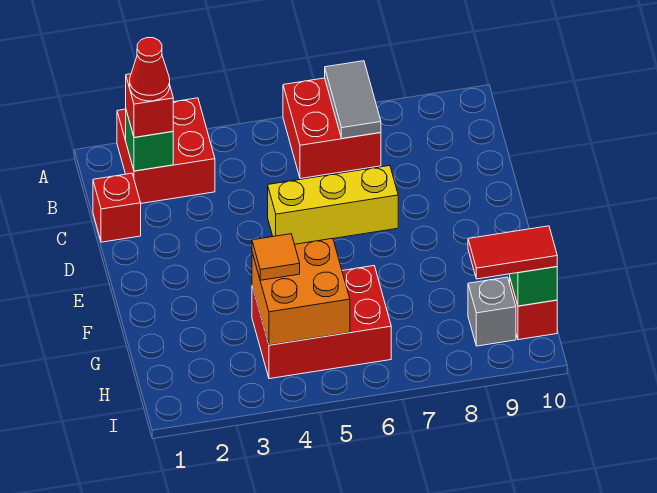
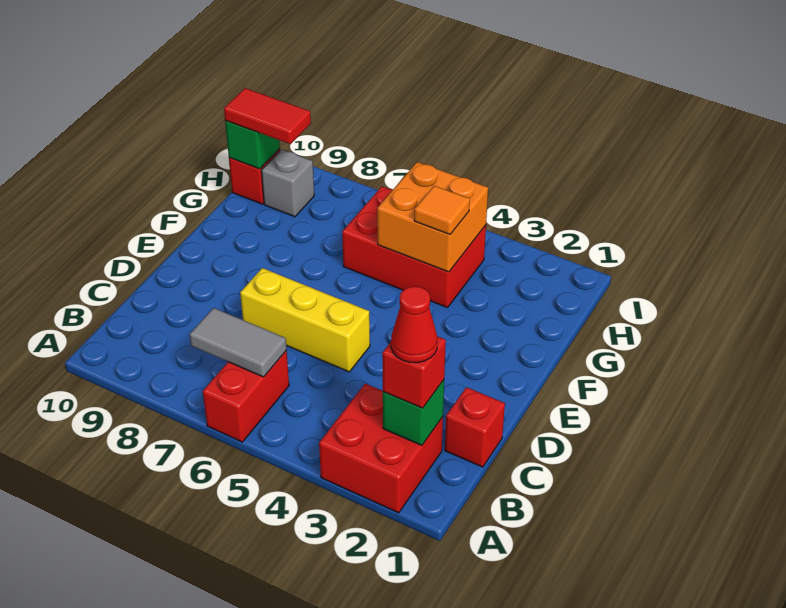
red brick A6:B7 level 1 -> red brick A6:B6 level 1
grey tile A7:B7 level 2 -> grey tile B6:B7 level 2

